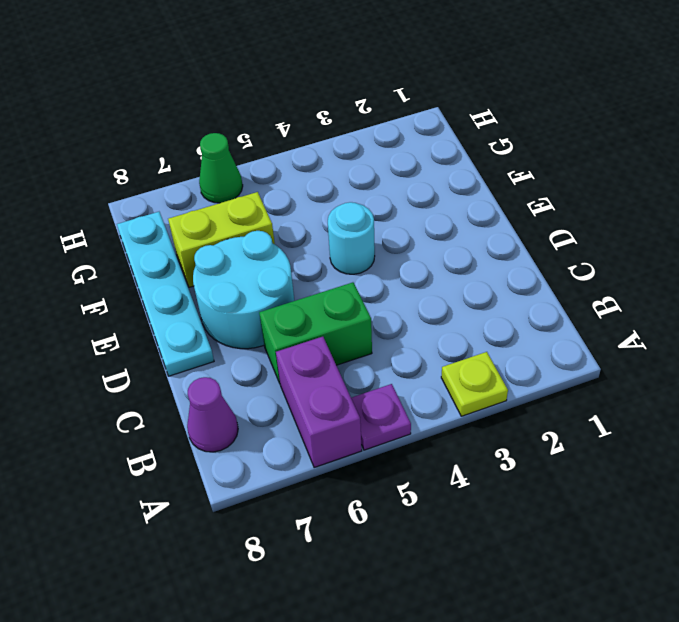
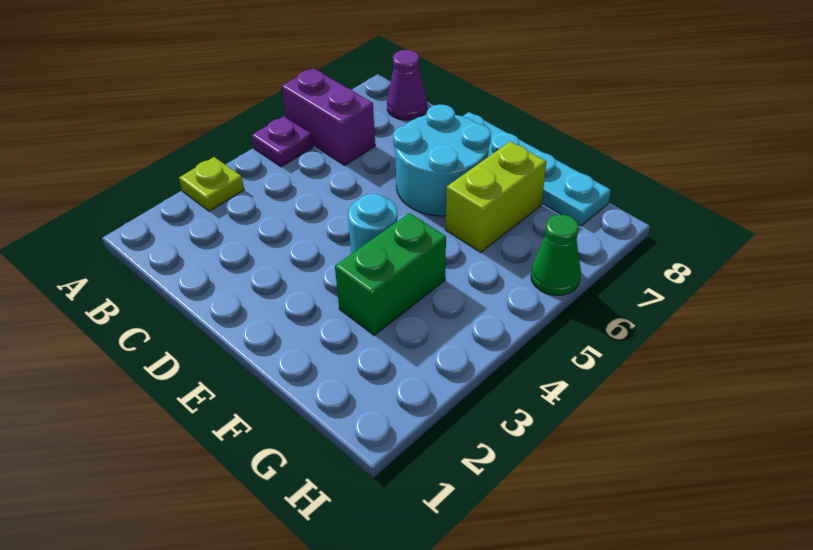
green brick C5:C6 level 1 -> green brick F3:F4 level 1

